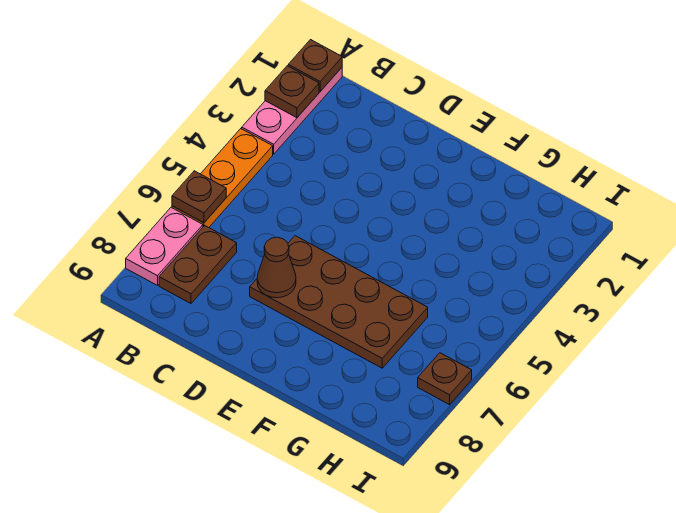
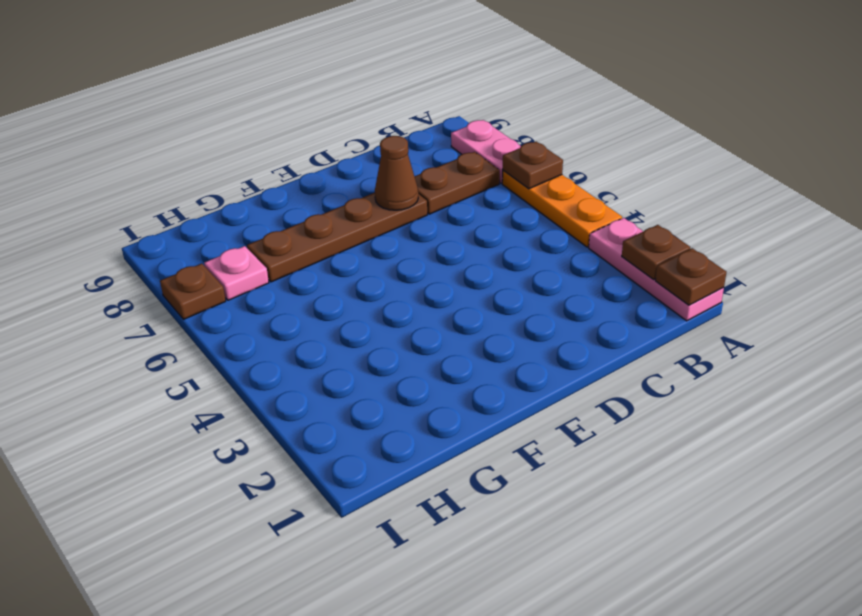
brown plate B7:B8 level 1 -> brown plate B7:C7 level 1
brown plate D6:G7 level 1 -> brown plate D7:G7 level 1
none -> pink plate H7 level 1

